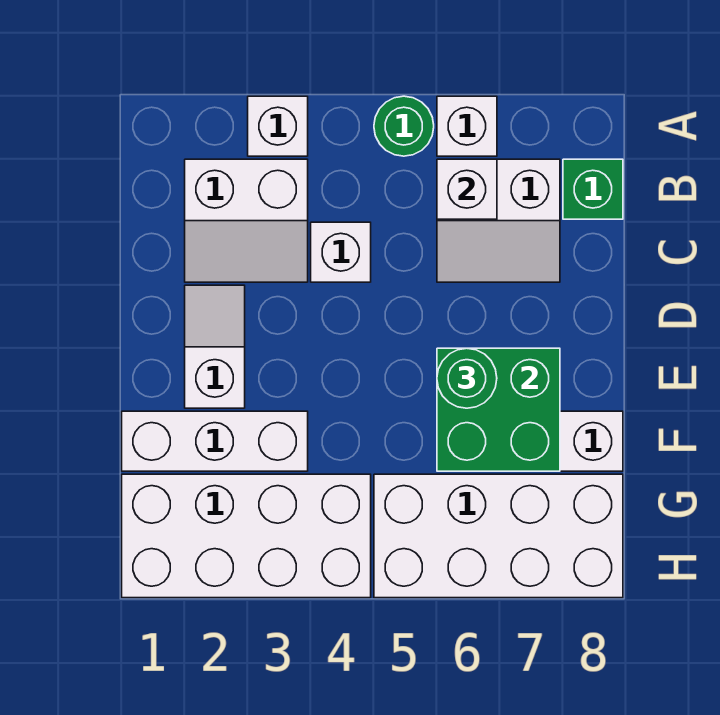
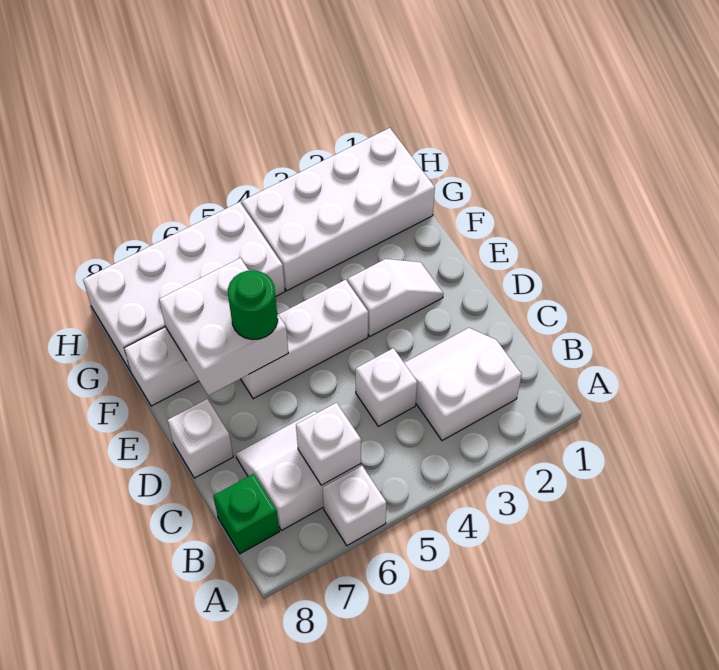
white brick A3 level 1 -> white brick D8 level 1
green round brick A5 level 1 -> none
white slope D2:E2 level 1 top E -> white slope E2:E3 level 1 top 3
green brick E6:F7 level 2 -> white brick E6:F7 level 2
white brick F1:F3 level 1 -> white brick E4:E6 level 1

